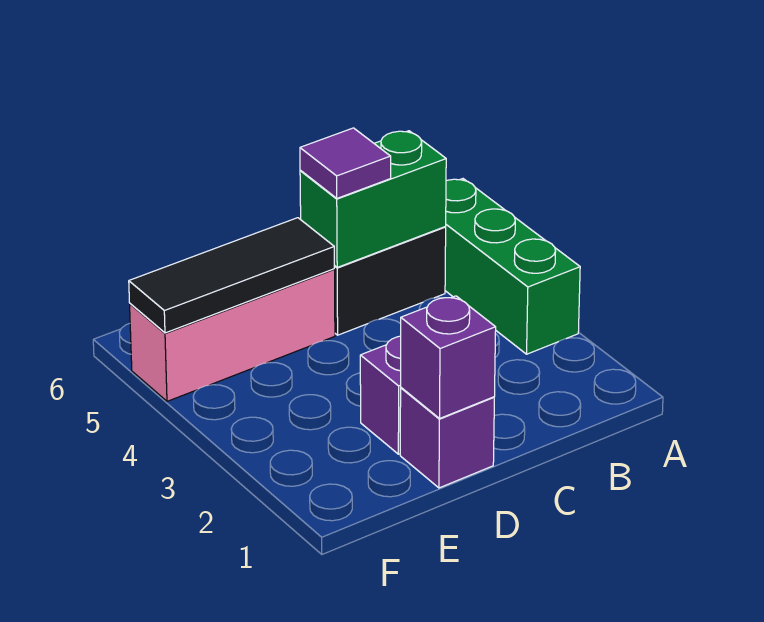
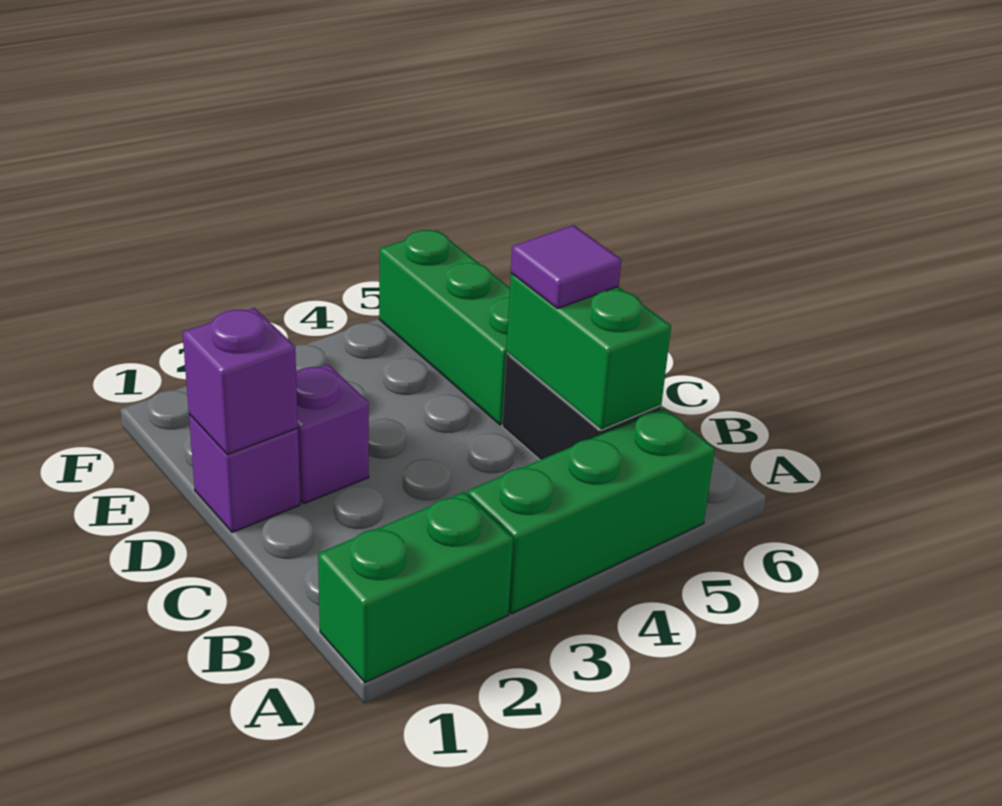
none -> green brick A1:A2 level 1
pink brick D5:F5 level 1 -> green brick D5:F5 level 1
black tile D5:F5 level 2 -> none

